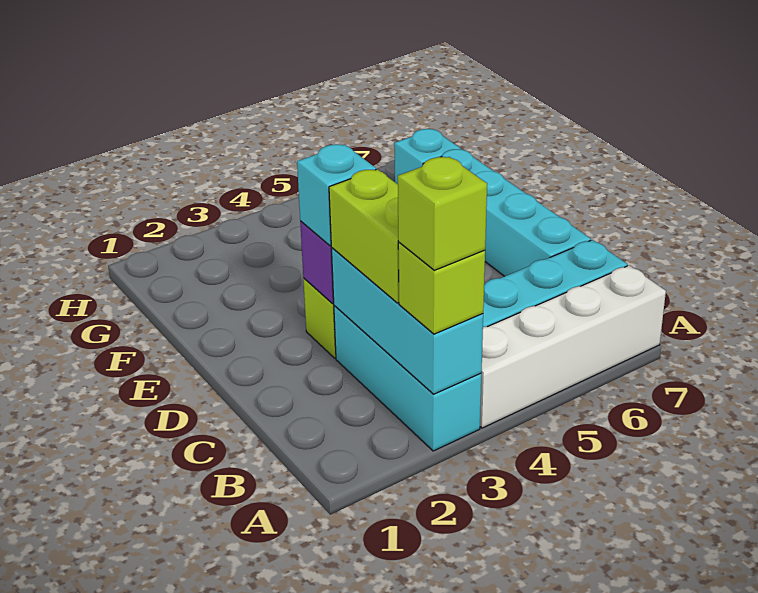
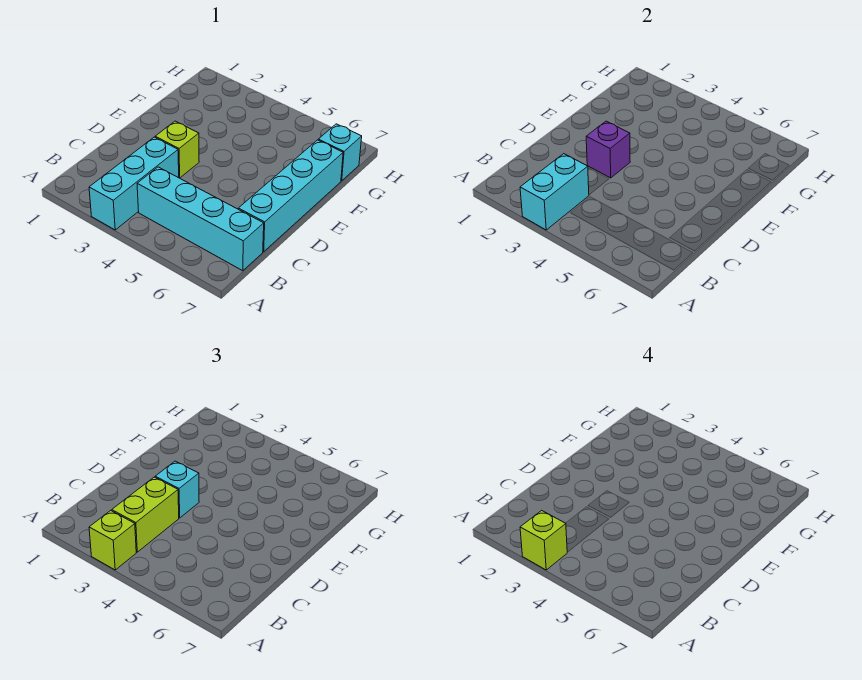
cyan brick A3:C3 level 2 -> cyan brick A3:B3 level 2
white brick A4:A7 level 1 -> none

